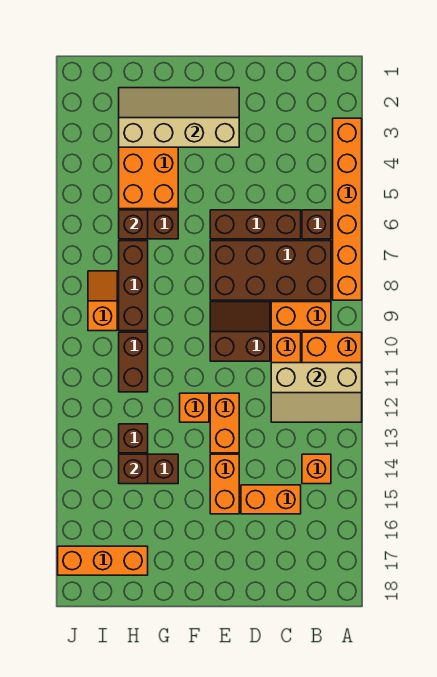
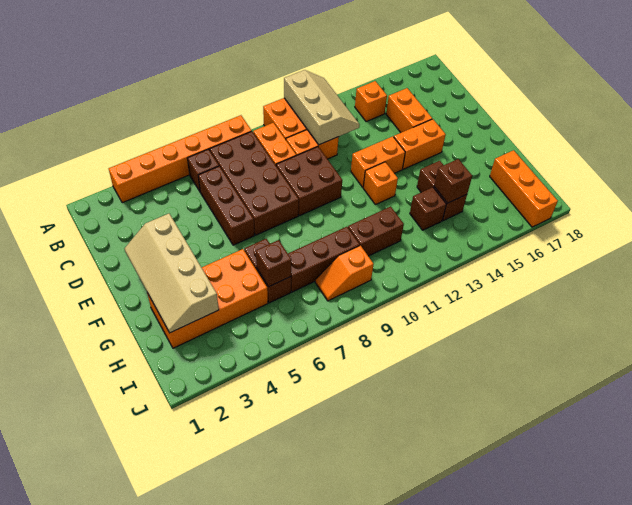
brown slope D9:E10 level 1 top 10 -> brown brick D9:E10 level 1

